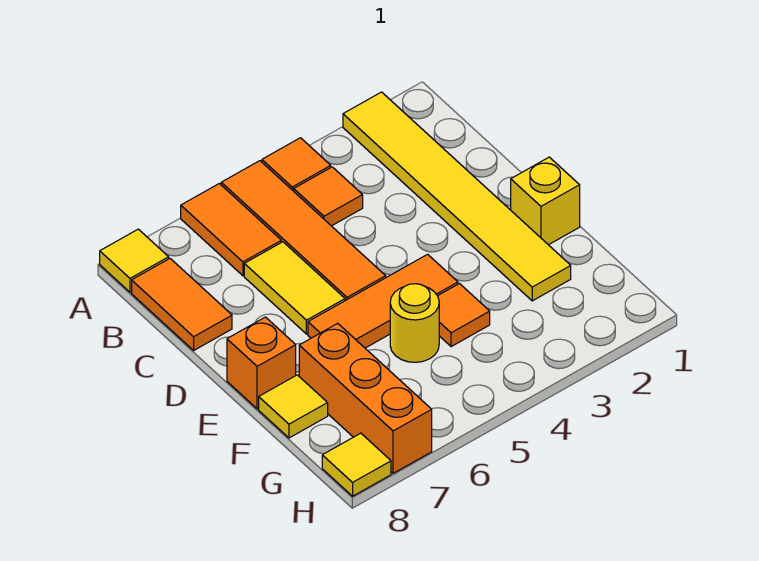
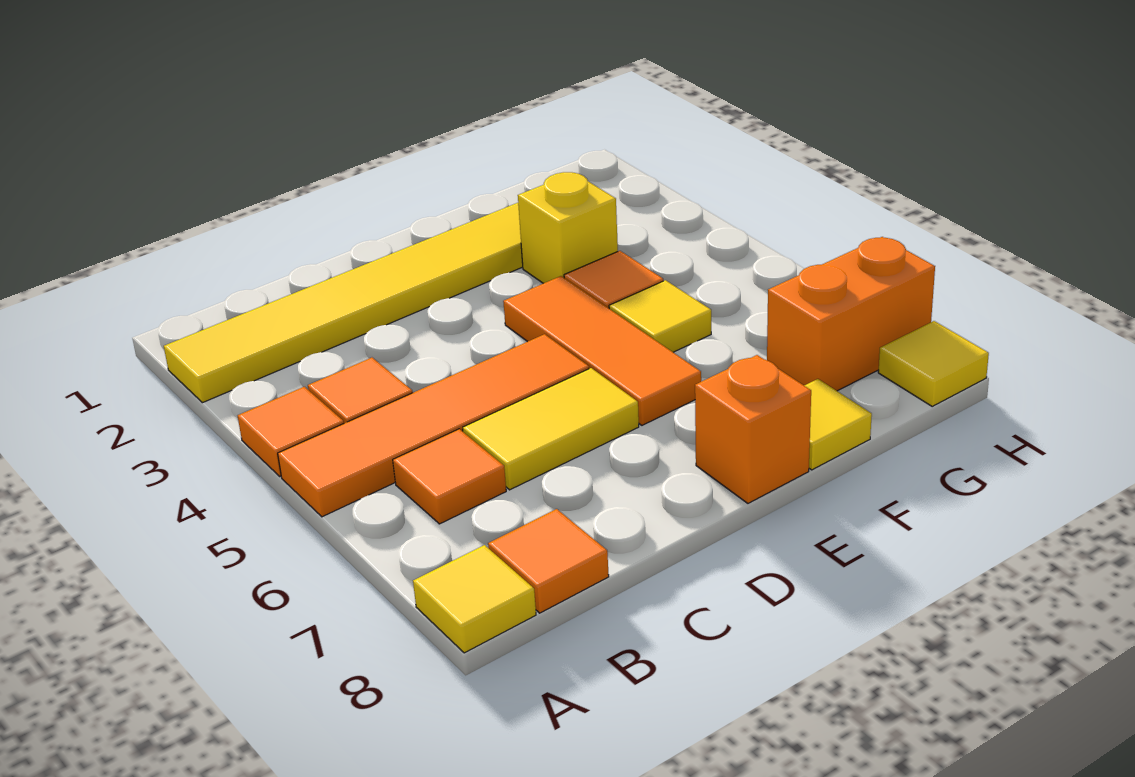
orange tile A6:B6 level 1 -> orange tile B6 level 1
orange tile B8:C8 level 1 -> orange tile B8 level 1
yellow brick E1 level 1 -> yellow brick F3 level 1
yellow round brick F5 level 1 -> yellow tile F5 level 1
orange brick F7:H7 level 1 -> orange brick G7:H7 level 1

